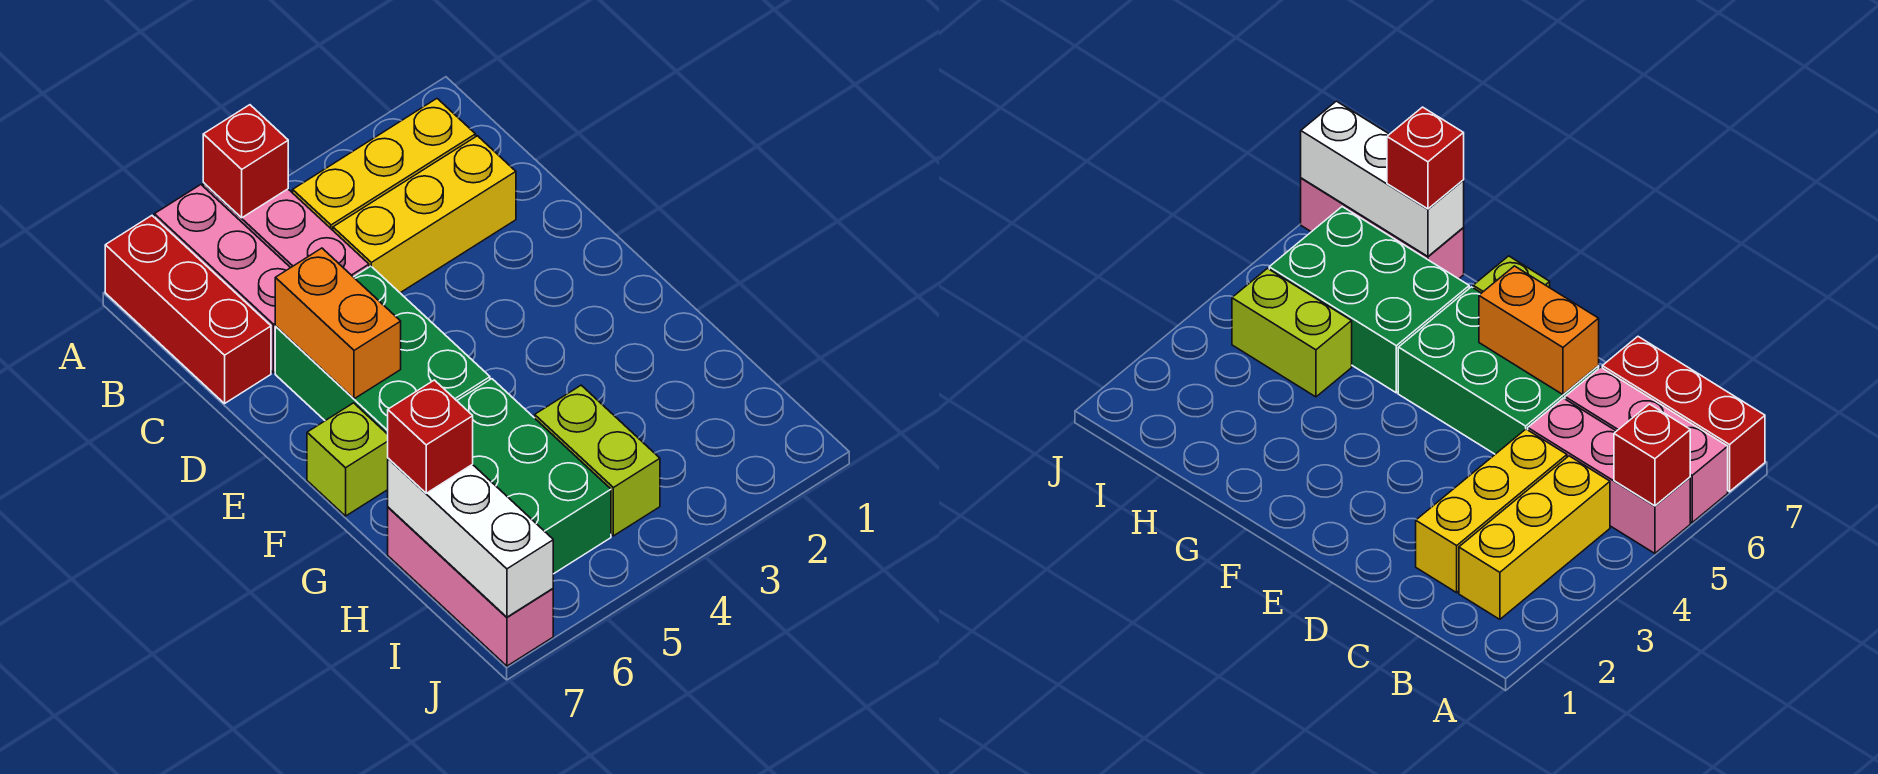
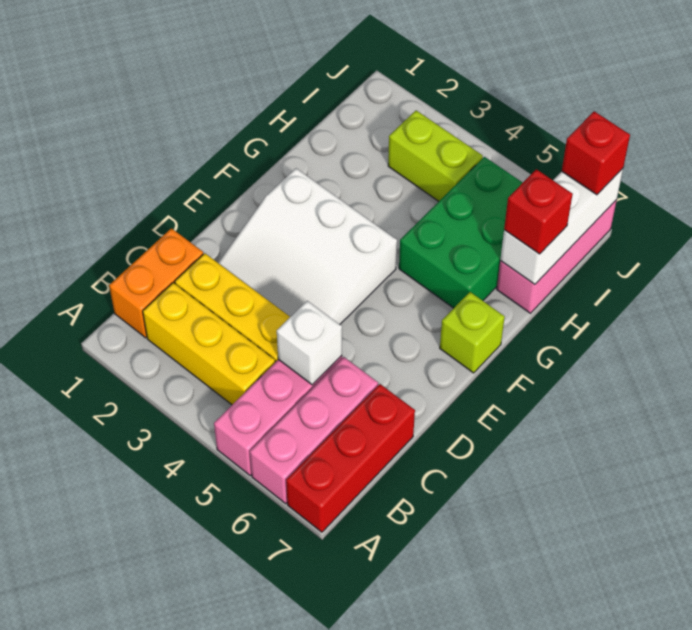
red brick A5 level 2 -> red brick J7 level 3
none -> white brick C5 level 2
none -> white slope D2:F4 level 1 top F
green brick D5:F6 level 1 -> none
orange brick D6:E6 level 2 -> orange brick B1:C1 level 1
lime brick H4:I4 level 1 -> lime brick I3:I4 level 1

